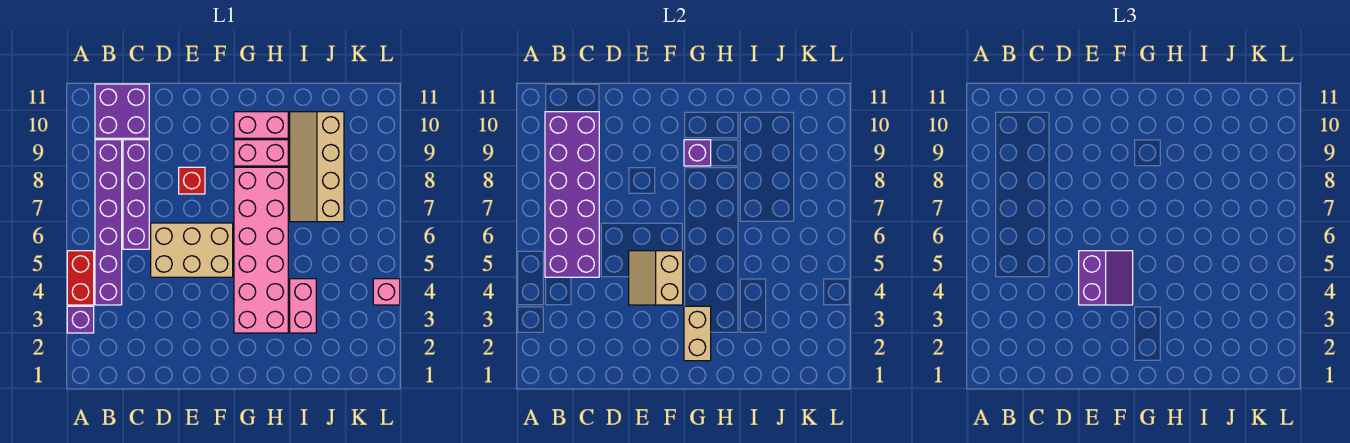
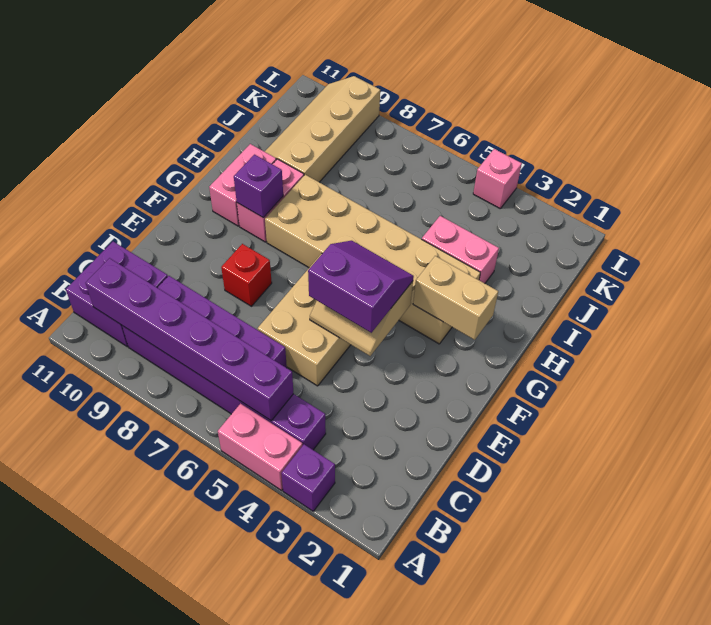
red brick A4:A5 level 1 -> pink brick A4:A5 level 1
purple brick B5:C10 level 2 -> purple brick B5:B10 level 2
pink brick G3:H8 level 1 -> tan brick G3:H8 level 1
tan slope I7:J10 level 1 top J -> tan slope I9:L10 level 1 top 9

